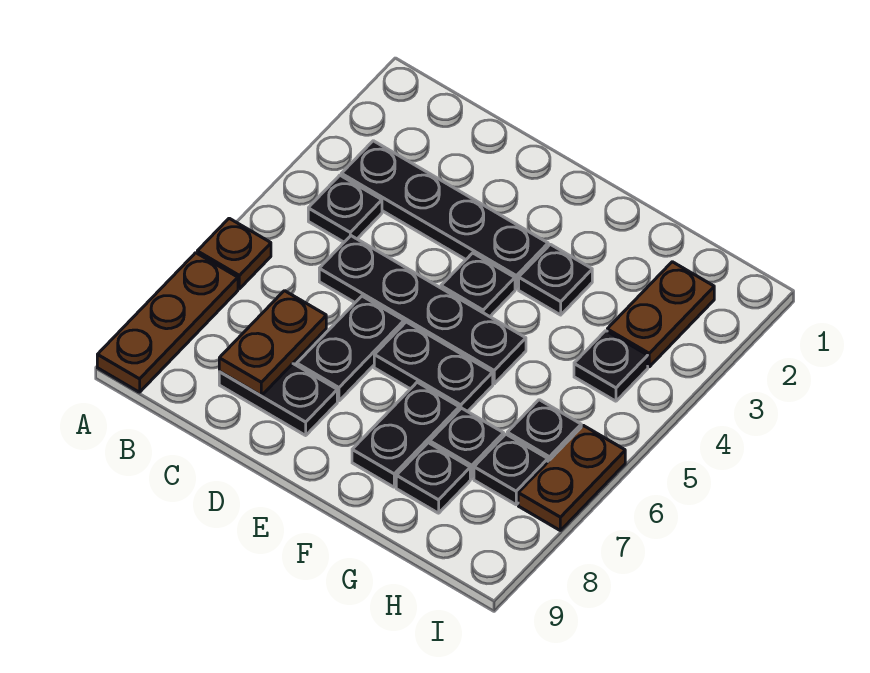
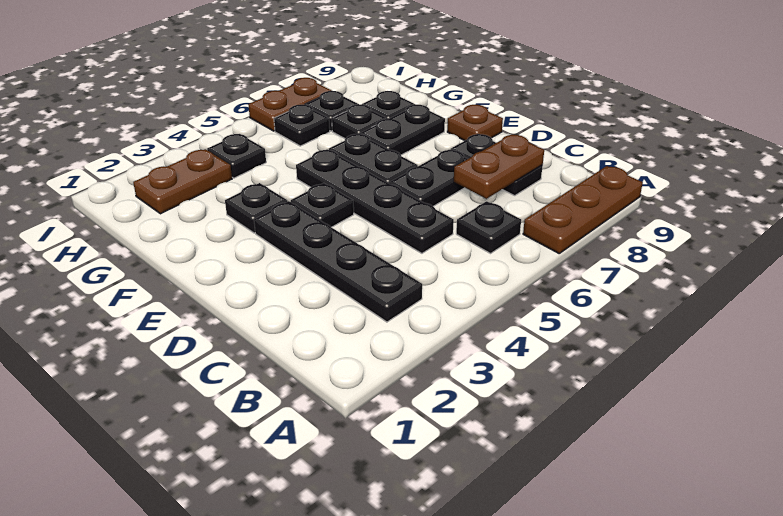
brown plate A6 level 1 -> brown plate E9 level 1
black plate B4 level 1 -> black plate B6 level 1

